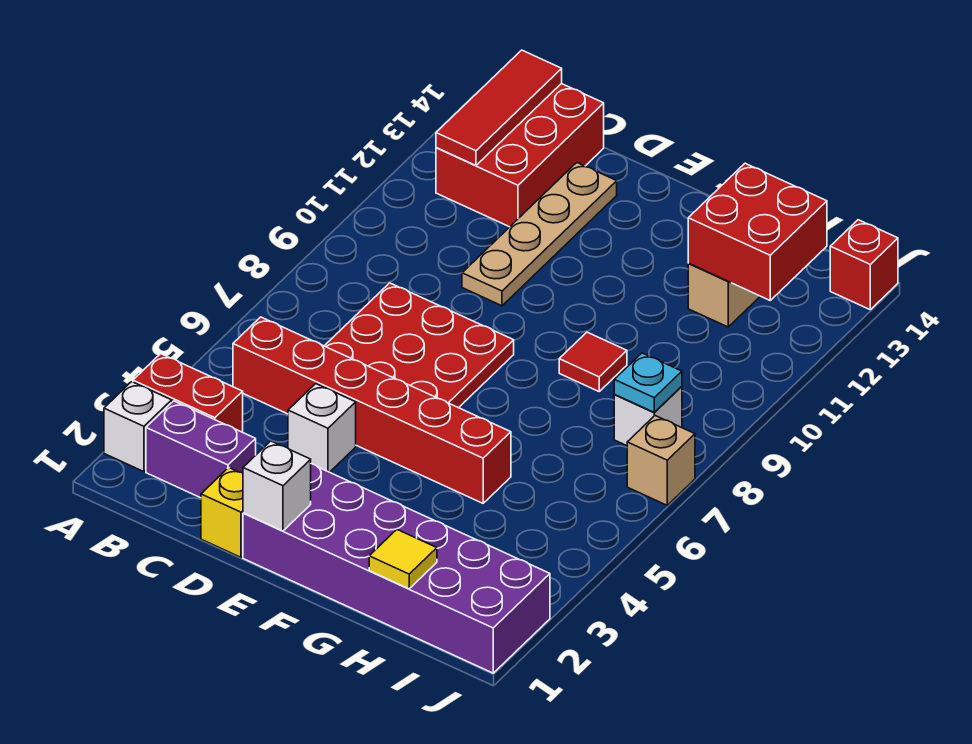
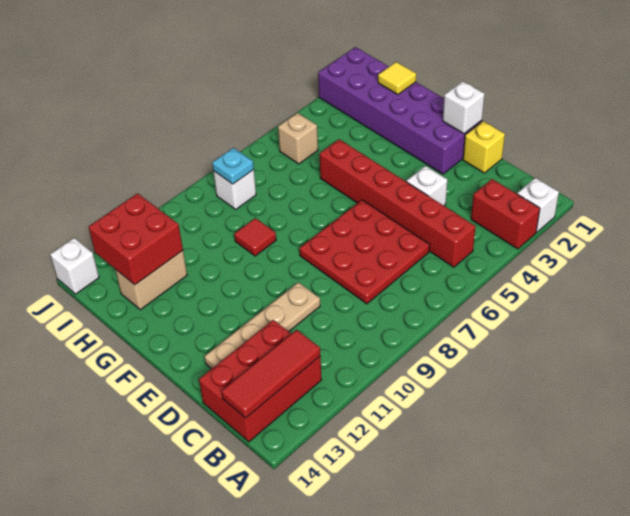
purple brick B2:C2 level 1 -> none
tan brick J7 level 1 -> tan brick I5 level 1
red brick J14 level 1 -> white brick J14 level 1

